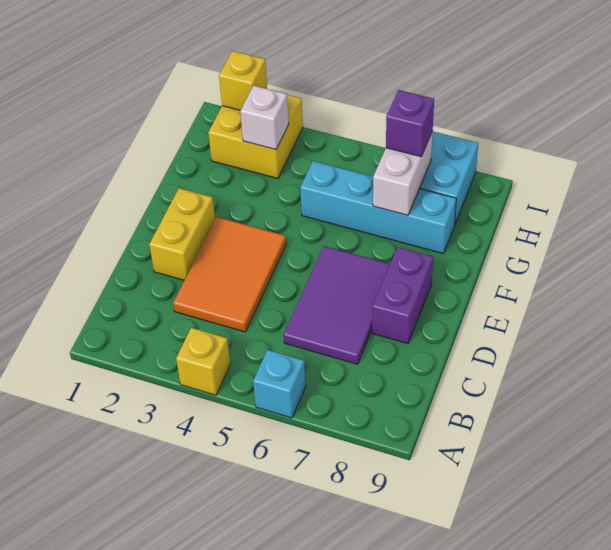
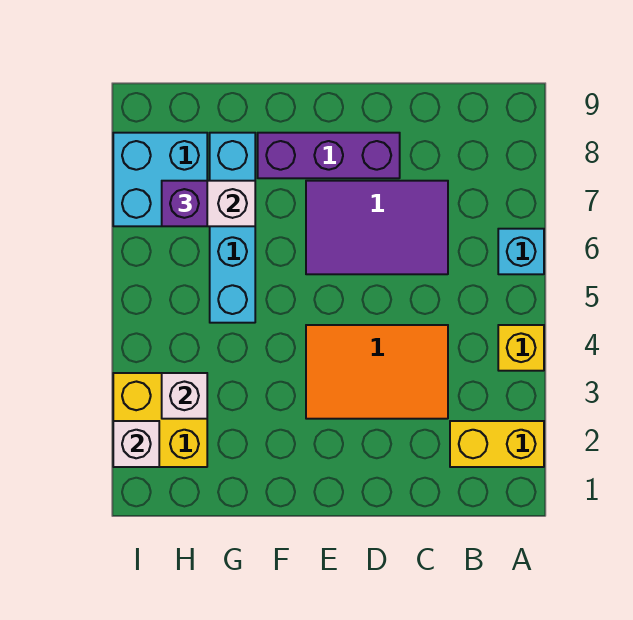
yellow brick D2:E2 level 1 -> yellow brick A2:B2 level 1
purple brick D8:E8 level 1 -> purple brick D8:F8 level 1
yellow brick I2 level 2 -> white brick I2 level 2

